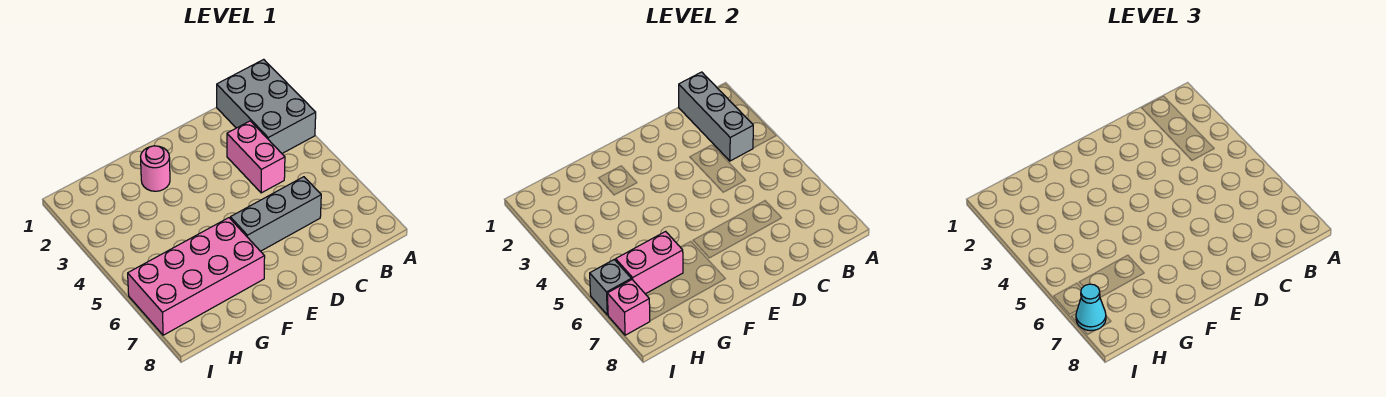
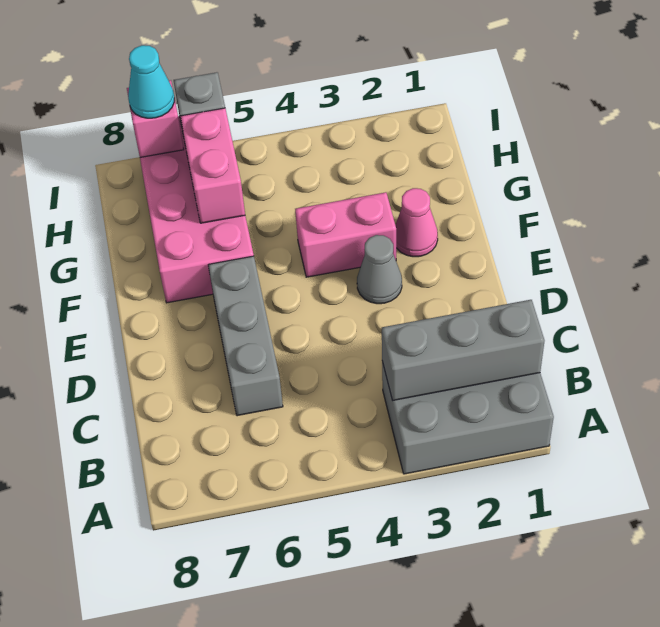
pink brick C3:C4 level 1 -> pink brick F3:F4 level 1
none -> grey cone E3 level 1
pink round brick F2 level 1 -> pink cone F2 level 1

